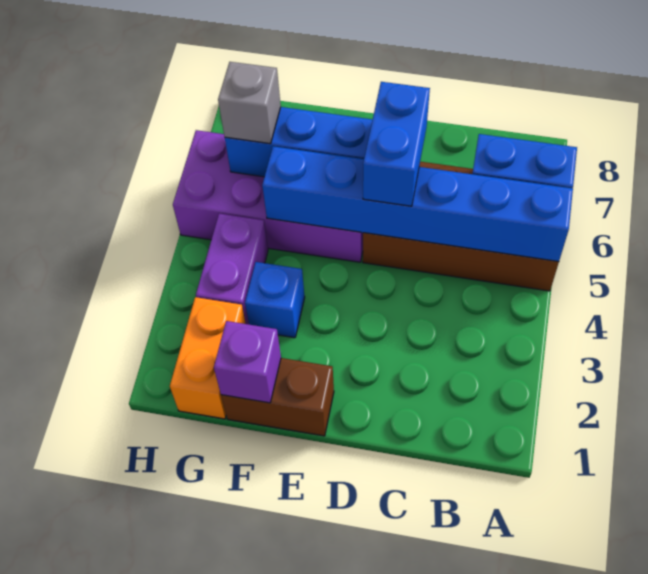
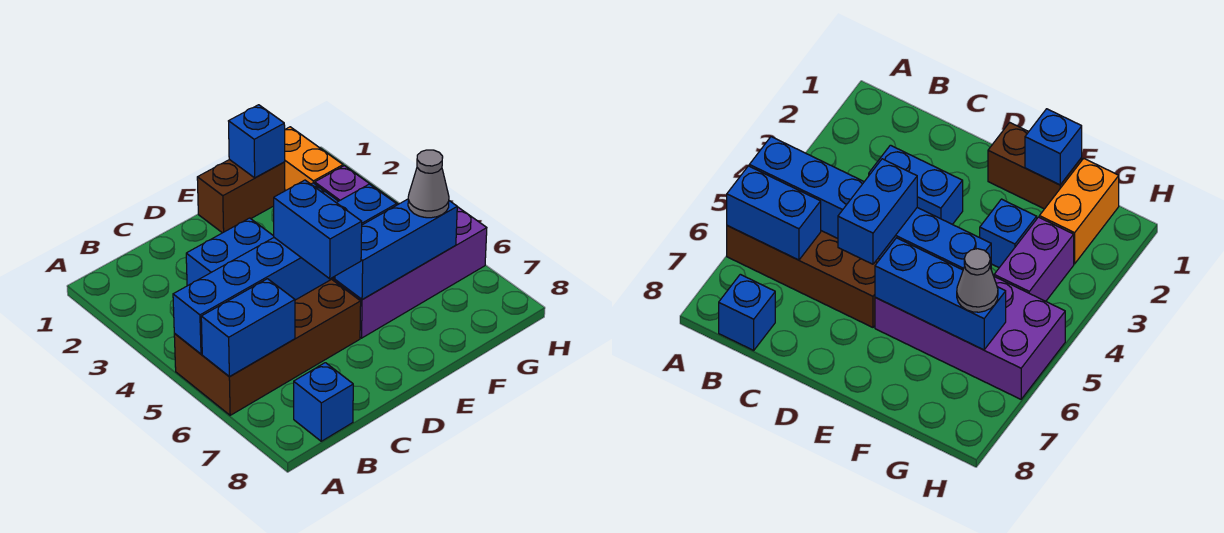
none -> blue brick B8 level 1
none -> blue brick C3:D3 level 1
purple brick F1 level 2 -> blue brick F1 level 2
grey brick G6 level 3 -> grey cone G6 level 3

